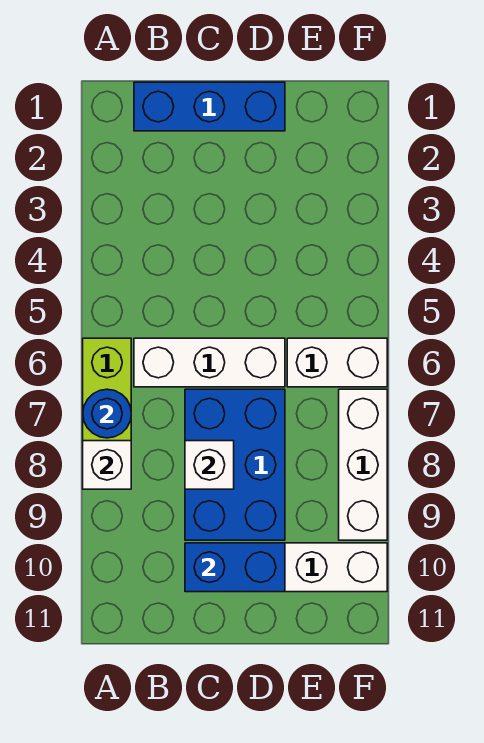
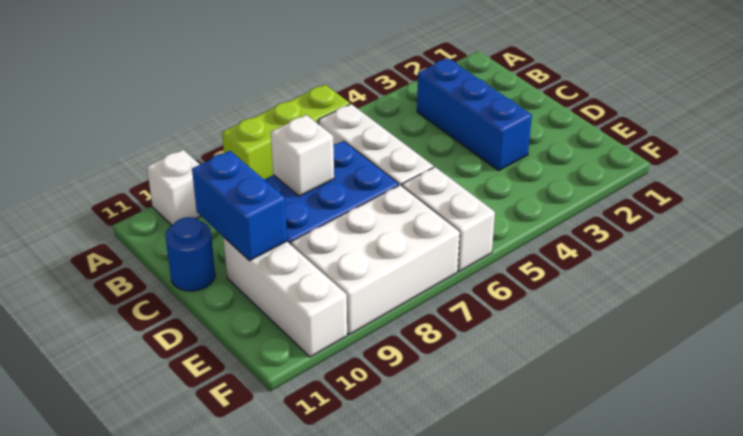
blue round brick A7 level 2 -> blue round brick C11 level 1
white brick A8 level 2 -> white brick A10 level 1
blue brick B1:D1 level 1 -> blue brick B3:D3 level 1
white brick F7:F9 level 1 -> white brick E7:F9 level 1

